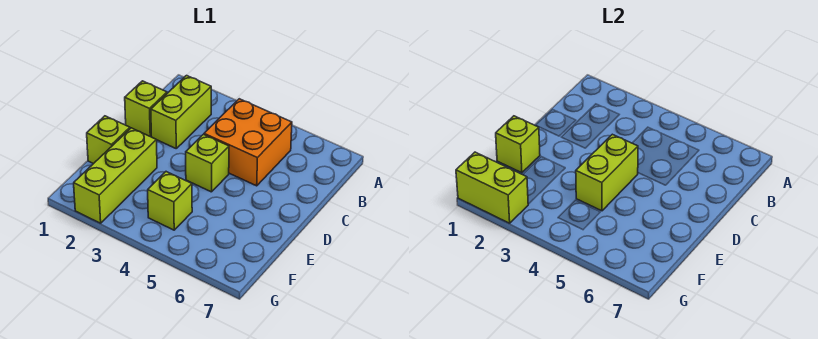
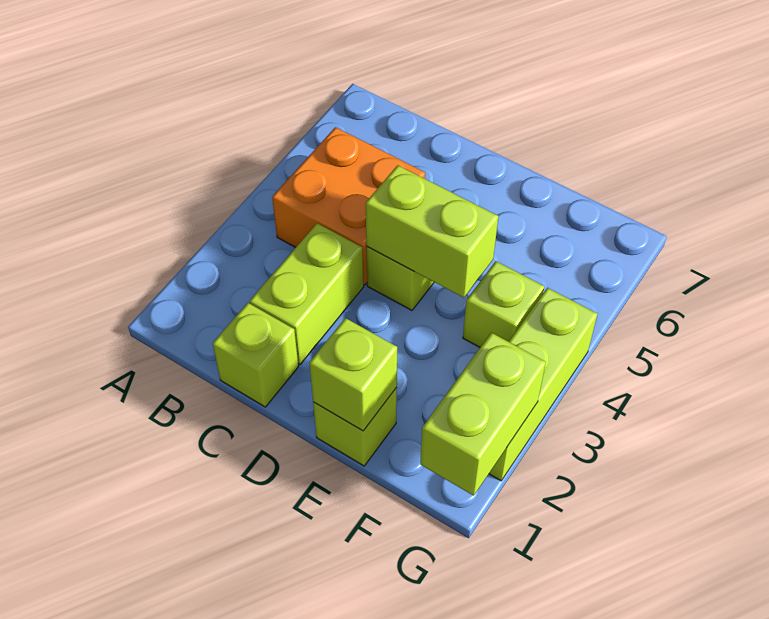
lime brick B2:C2 level 1 -> lime brick C2:C3 level 1
lime brick E2:G2 level 1 -> lime brick G2:G4 level 1

